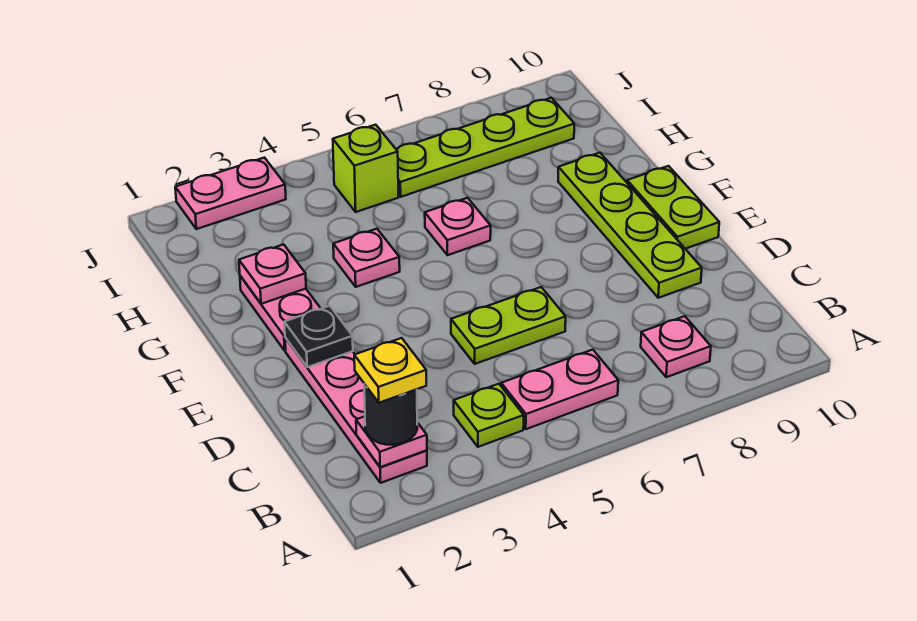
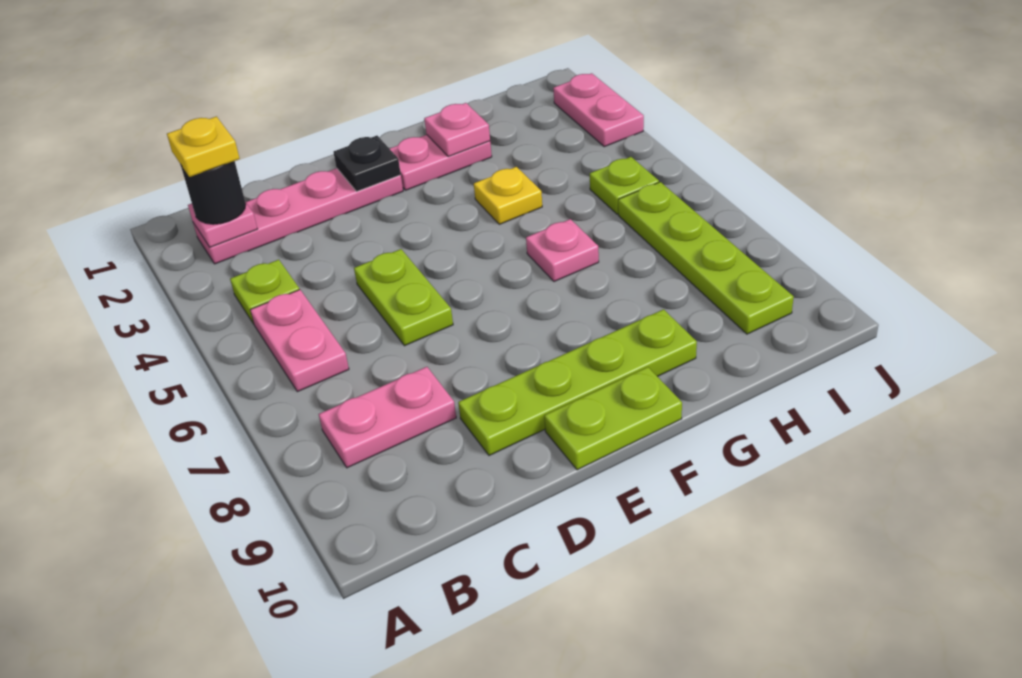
pink plate B8 level 1 -> pink plate B8:C8 level 1
pink plate G4 level 1 -> yellow plate G4 level 1
lime brick I5 level 1 -> lime plate I5 level 1

